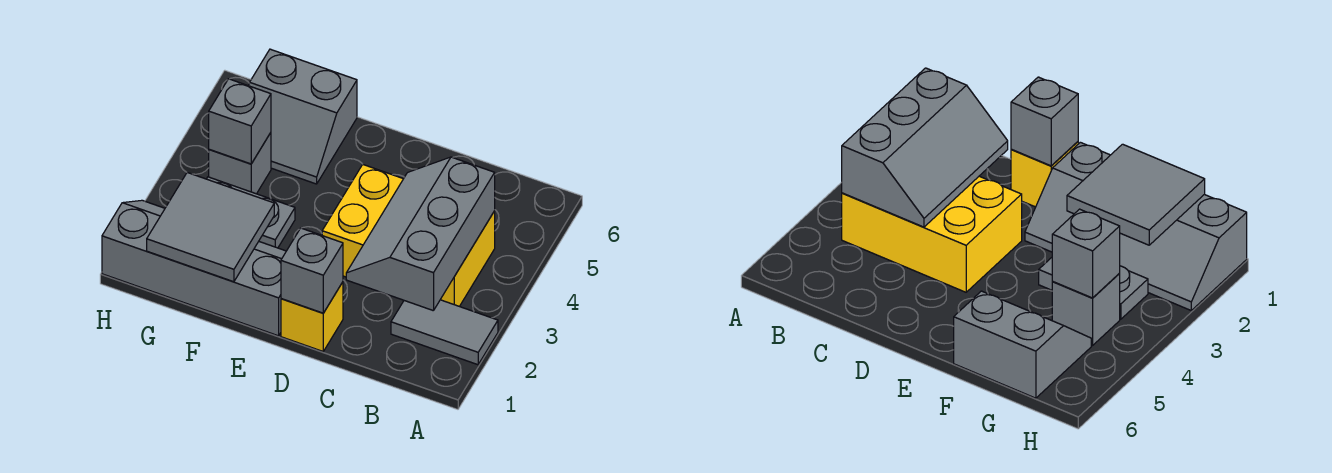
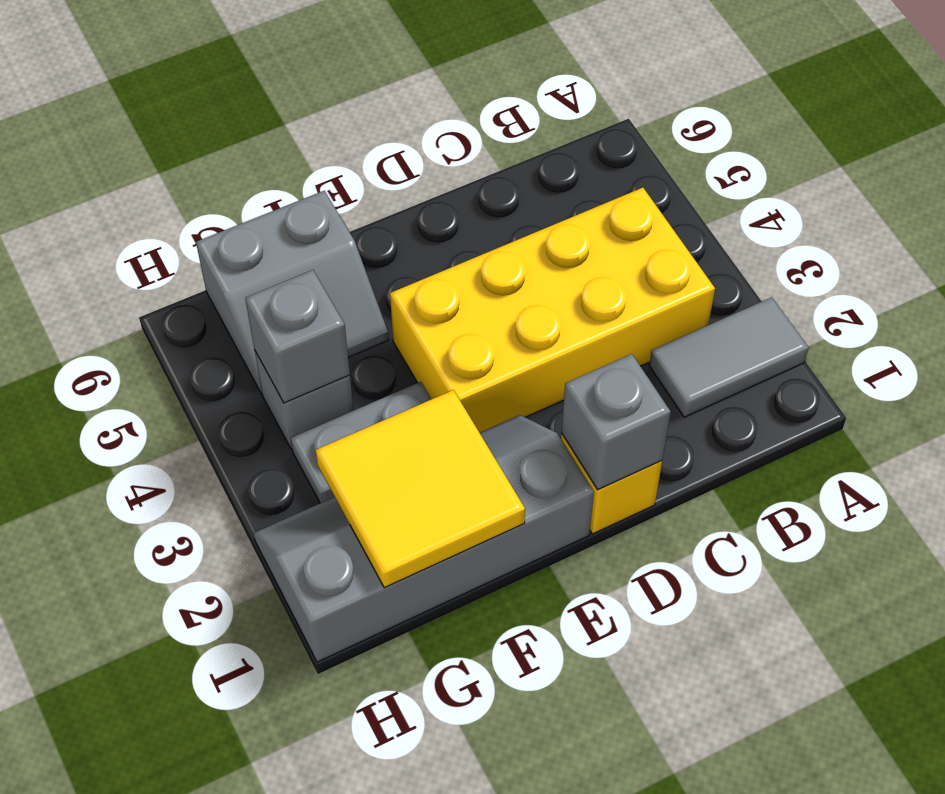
grey slope B2:C4 level 2 top B -> none
yellow brick B3:D4 level 1 -> yellow brick B3:E4 level 1
grey tile F1:G2 level 2 -> yellow tile F1:G2 level 2

